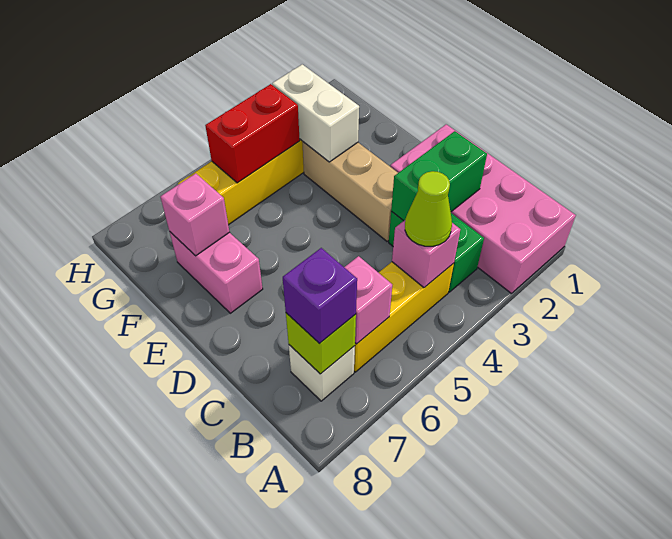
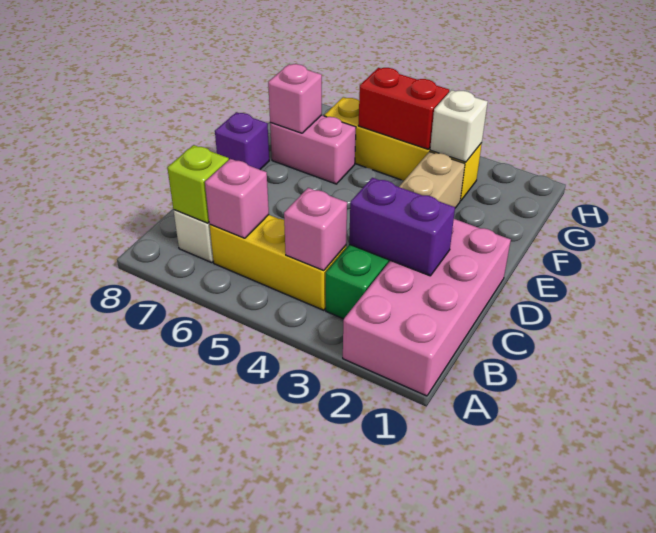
lime cone B4 level 3 -> none
purple brick B7 level 3 -> purple brick E8 level 1
green brick C2:C3 level 2 -> purple brick C2:C3 level 2
pink brick E7:F7 level 1 -> pink brick F6:F7 level 1
white brick F3:G3 level 2 -> white brick G3 level 2

